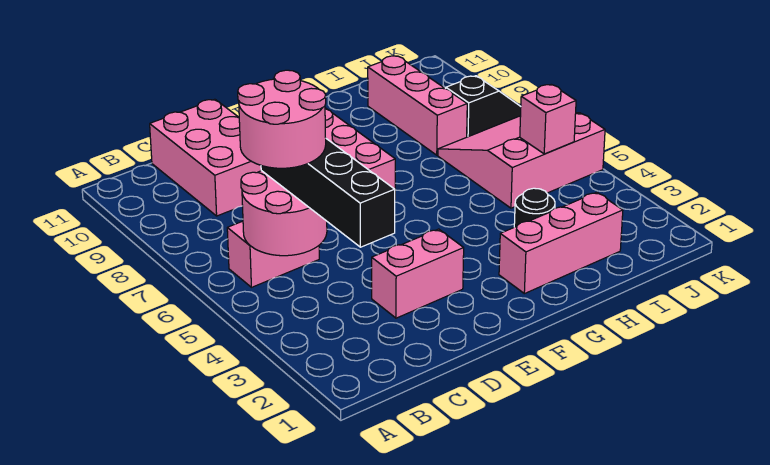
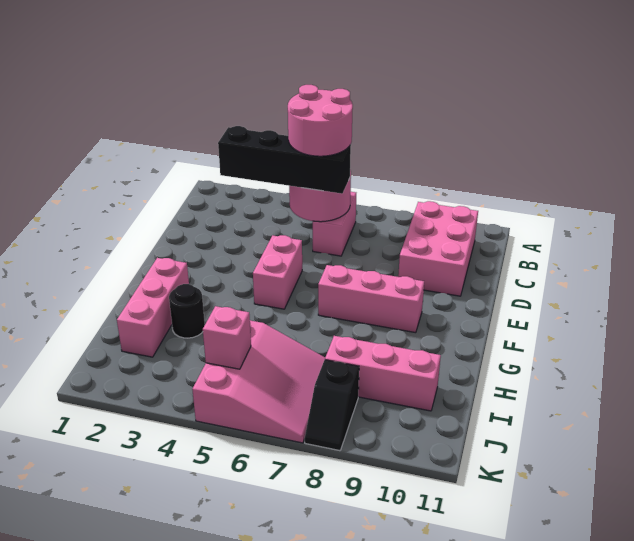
pink brick C9:D11 level 1 -> pink brick B9:D10 level 1
pink brick D3:E3 level 1 -> pink brick E5:F5 level 1

